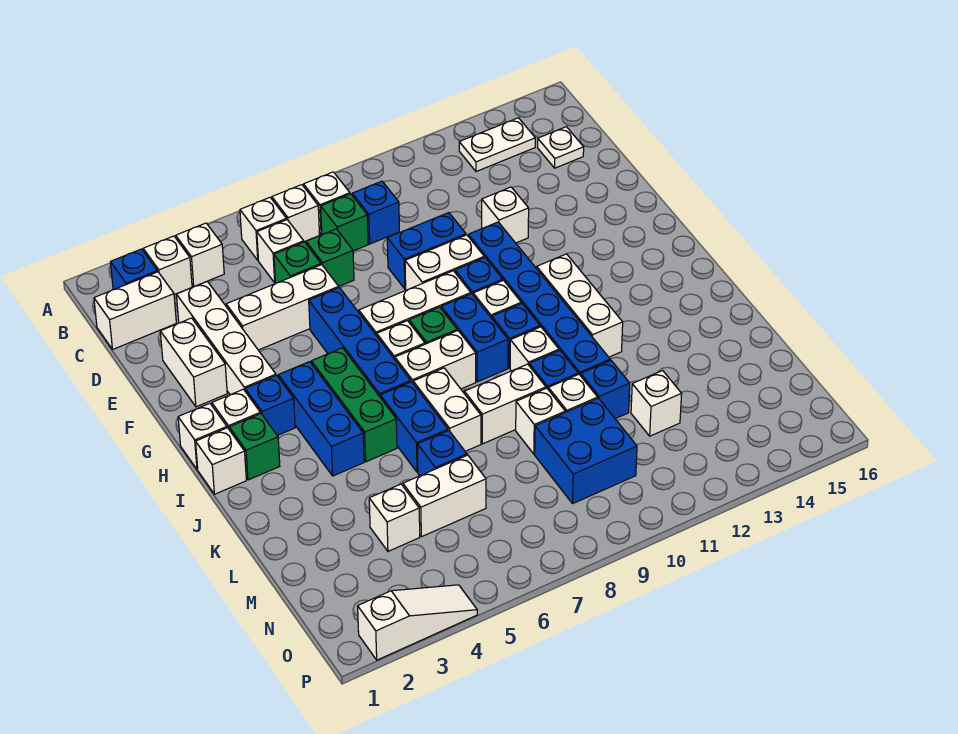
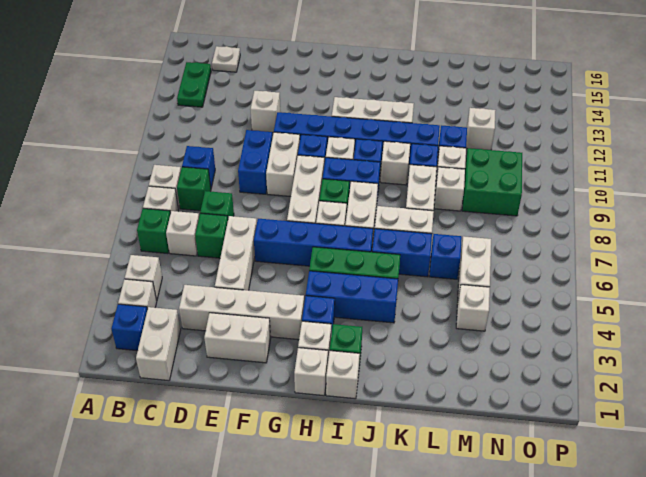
white brick B6 level 1 -> green brick B6 level 1
white plate B13:B14 level 1 -> green plate B13:B14 level 1
blue brick M9:N10 level 1 -> green brick M9:N10 level 1
white slope P2:P4 level 1 top 2 -> none

